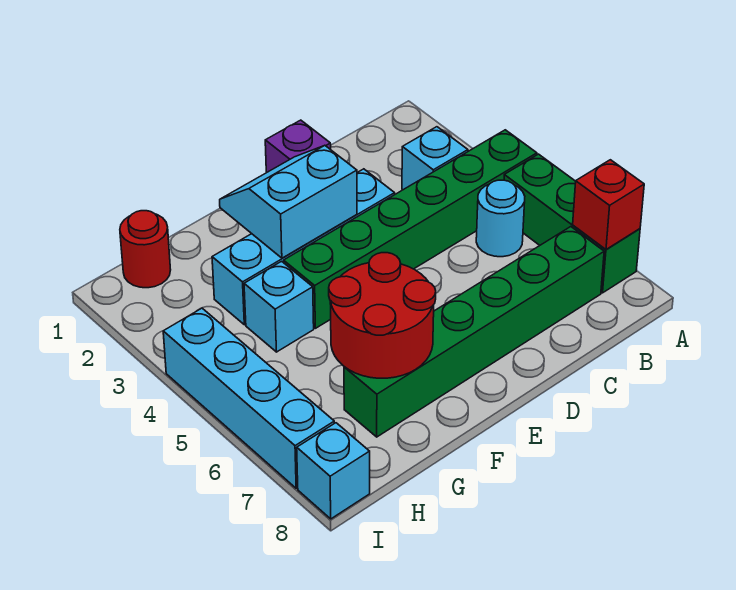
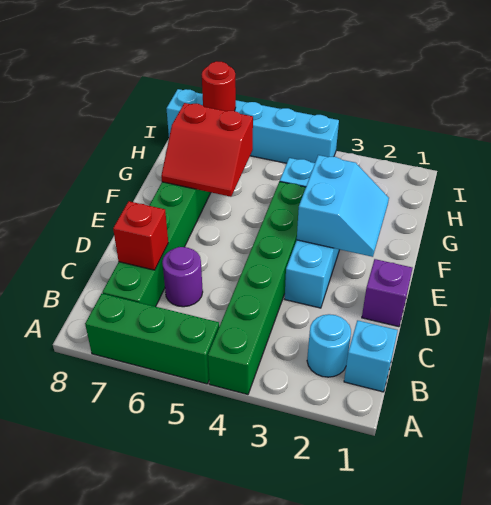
red brick A7 level 2 -> red brick C7 level 2
cyan brick B3 level 1 -> cyan brick B1 level 1
cyan round brick B5 level 1 -> cyan round brick B2 level 1
none -> purple round brick C6 level 1
red round brick F6:G7 level 2 -> red slope F6:G7 level 2 top G
red round brick H1 level 1 -> red round brick I7 level 2

